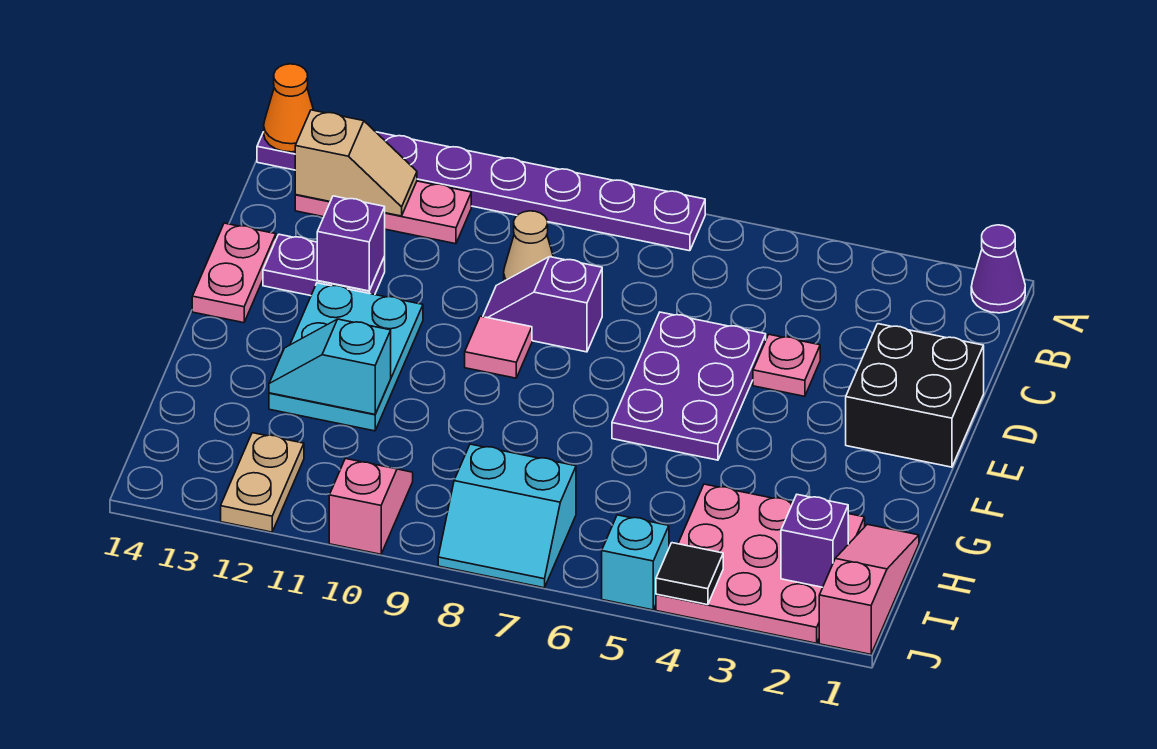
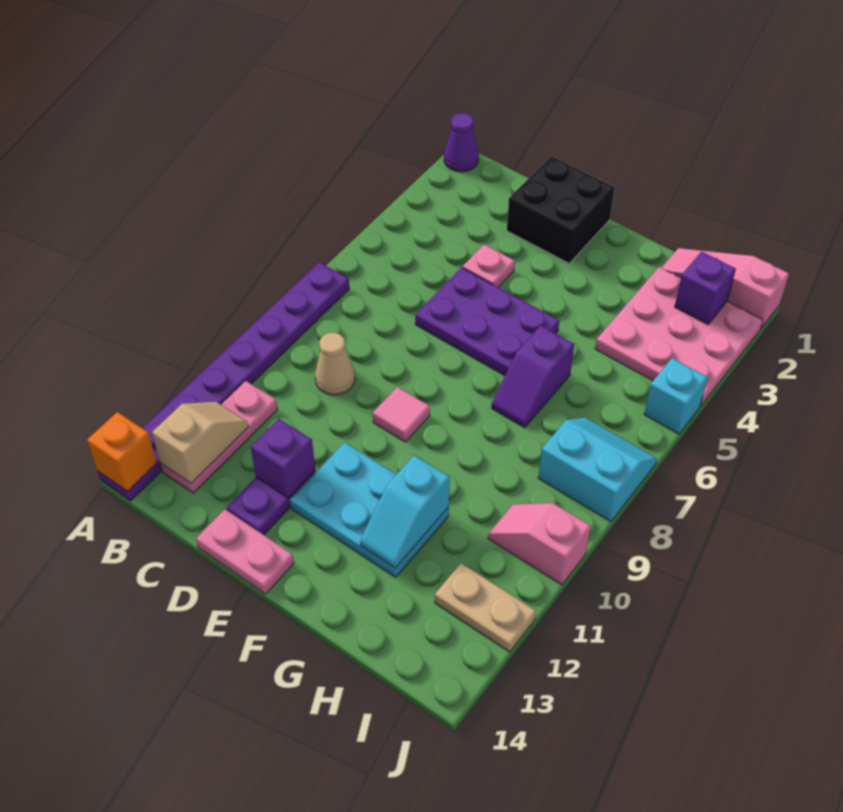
orange cone A14 level 2 -> orange brick A14 level 2
purple slope D8:D9 level 1 top 8 -> purple slope G6:G7 level 1 top 6
cyan slope I7:J8 level 1 top I -> cyan slope I7:J8 level 1 top 8
black tile J4 level 2 -> none

